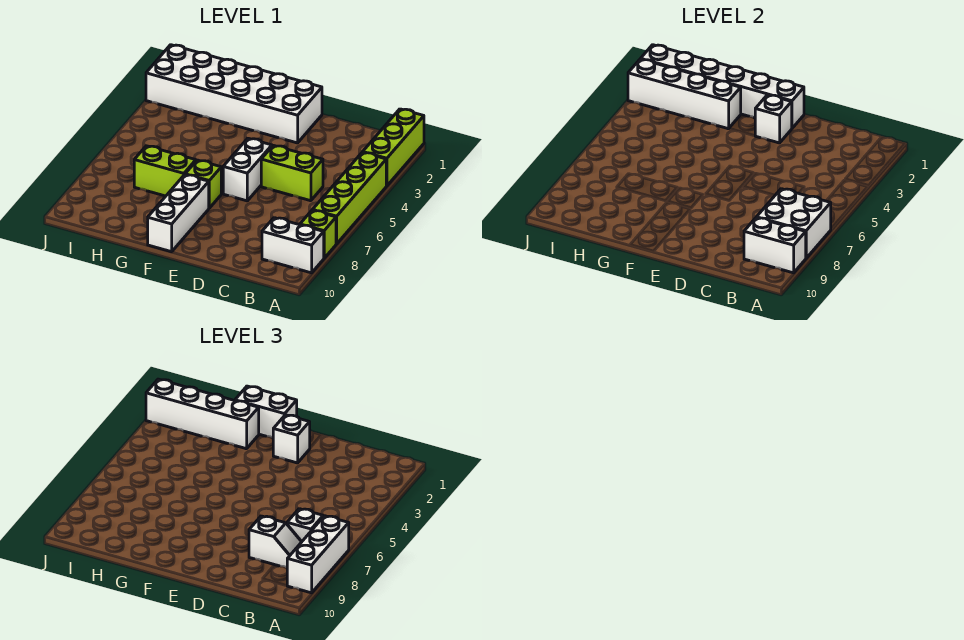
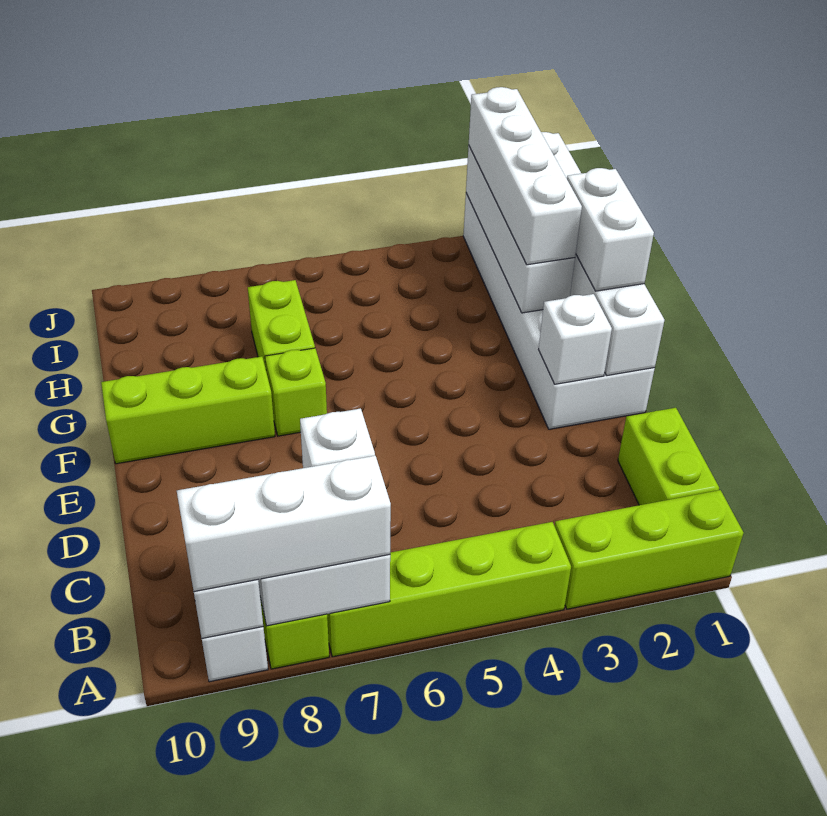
white slope B8:C8 level 3 top C -> none
lime brick C5:D5 level 1 -> lime brick B1:C1 level 1
white brick E2 level 3 -> none
white brick E5:E6 level 1 -> none
white brick F8:F10 level 1 -> lime brick F8:F10 level 1

